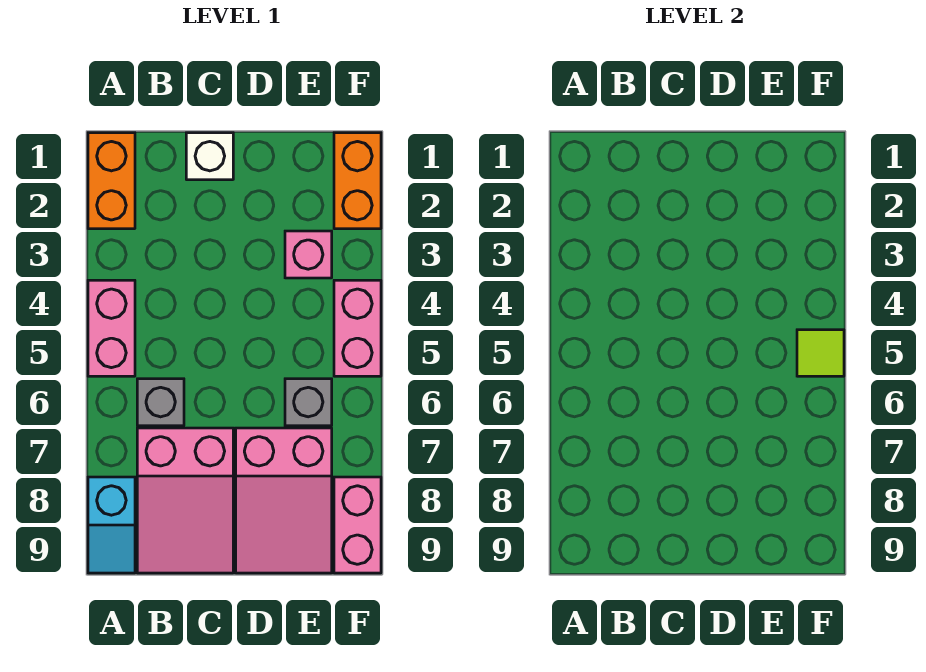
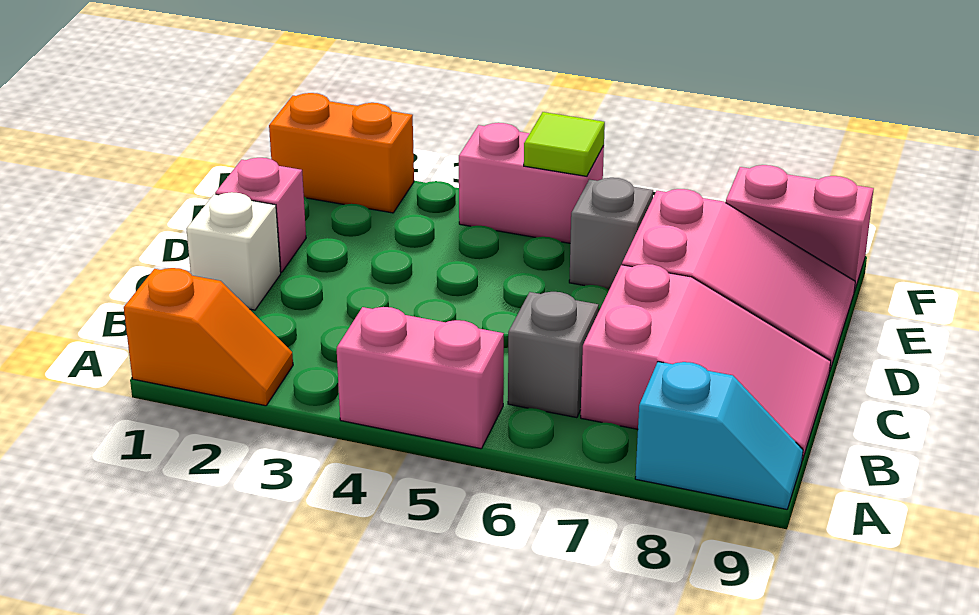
orange brick A1:A2 level 1 -> orange slope A1:A2 level 1 top 1
pink brick E3 level 1 -> pink brick D1 level 1

